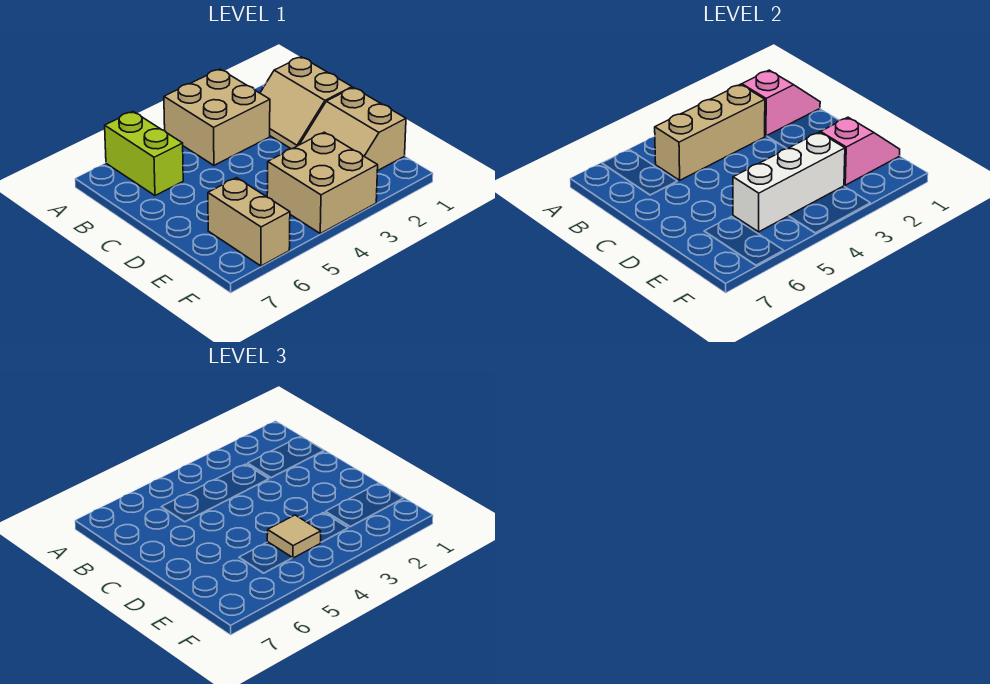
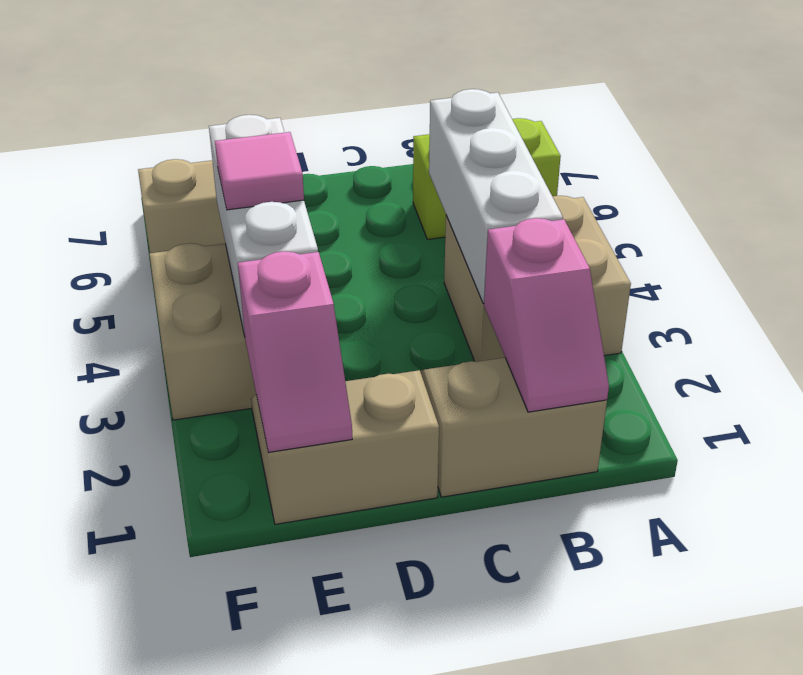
tan brick B3:B5 level 2 -> white brick B3:B5 level 2
tan tile E4 level 3 -> pink tile E4 level 3

